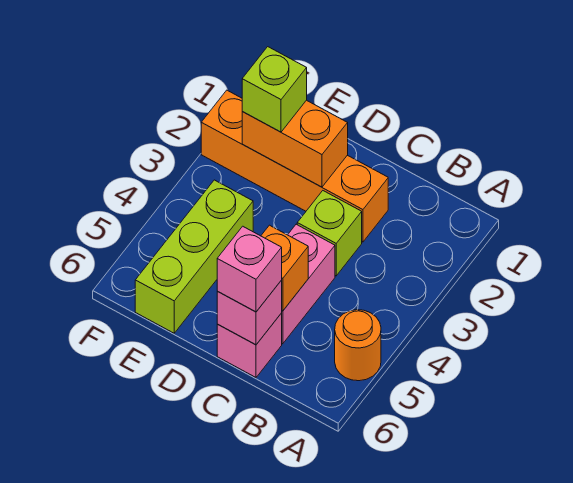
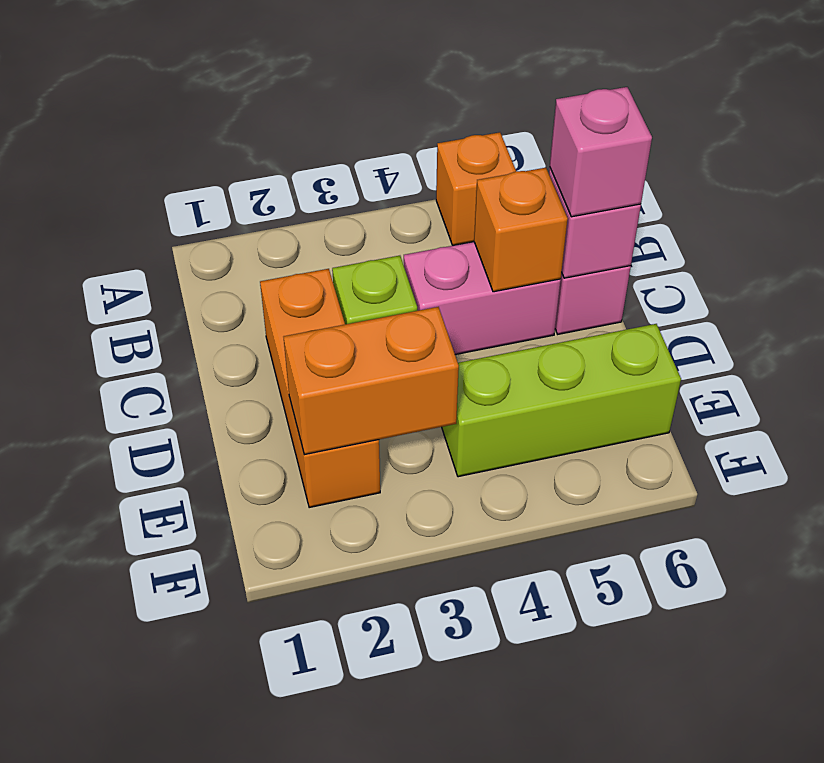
orange round brick A5 level 1 -> orange brick A5 level 1
orange brick C2:F2 level 1 -> orange brick C2:E2 level 1
orange brick D2:E2 level 2 -> orange brick E2:E3 level 2
lime brick E2 level 3 -> none

